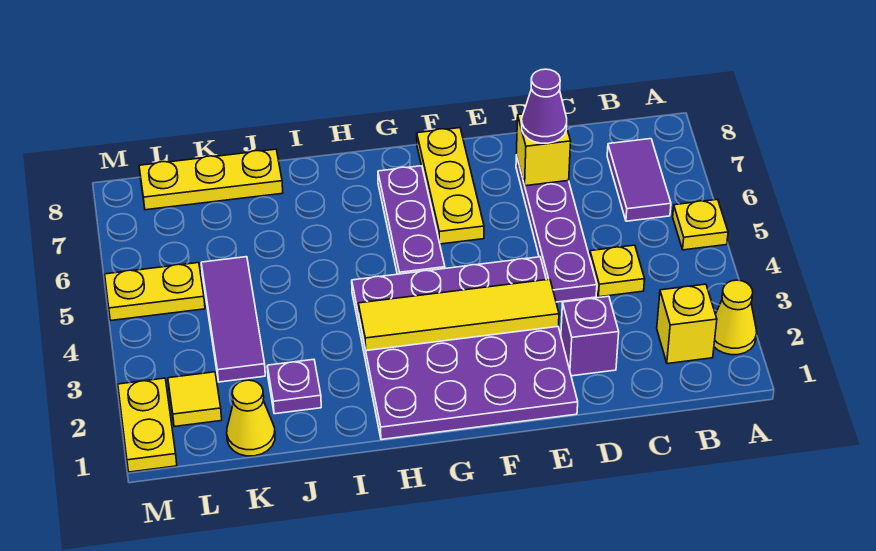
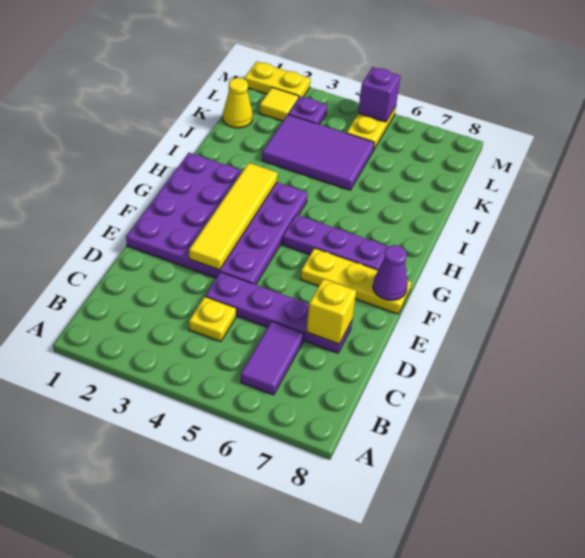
yellow cone A2 level 1 -> none
yellow plate A5 level 1 -> none
yellow brick B2 level 1 -> none
purple tile B6:B7 level 1 -> purple tile B6:C6 level 1
purple brick D2 level 1 -> purple brick M5 level 2
purple cone D7 level 3 -> purple cone F8 level 2
purple plate J2 level 1 -> purple plate L3 level 1
yellow plate J8:L8 level 1 -> none
purple tile K3:K5 level 1 -> purple tile J3:K5 level 1

